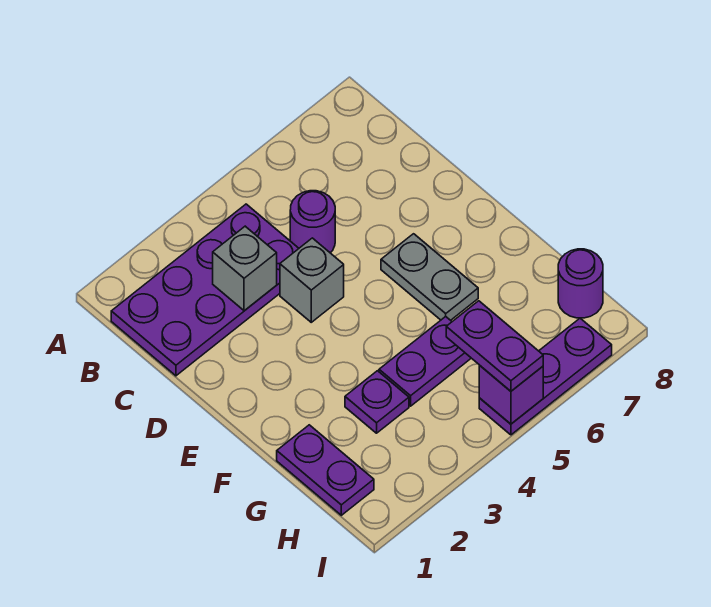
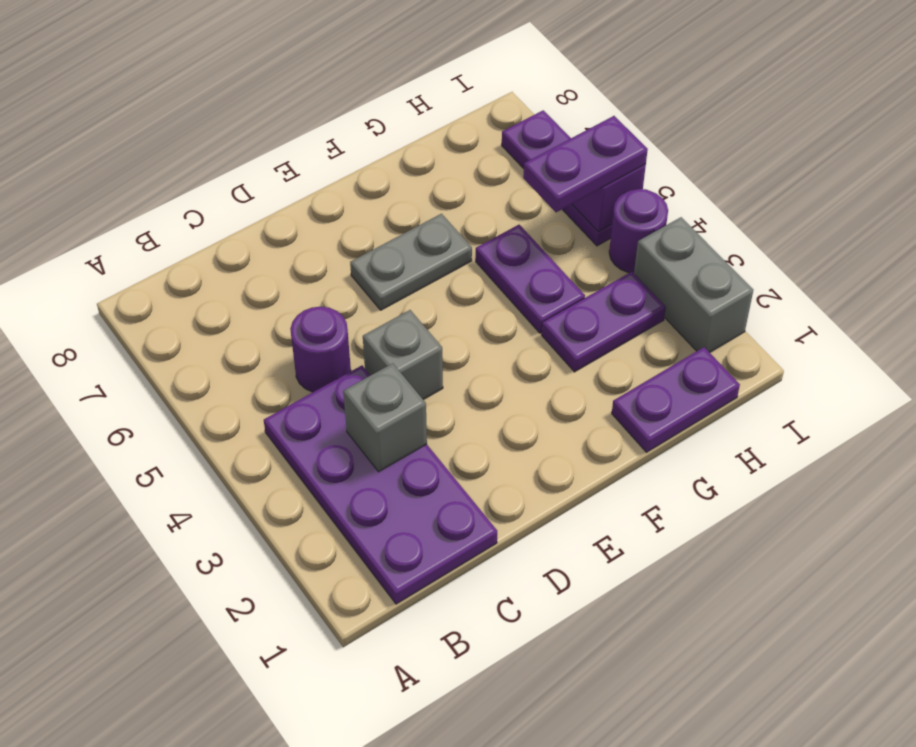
purple plate G3 level 1 -> purple plate G3:H3 level 1
purple round brick H8 level 1 -> purple round brick I4 level 1
none -> grey brick I2:I3 level 1

